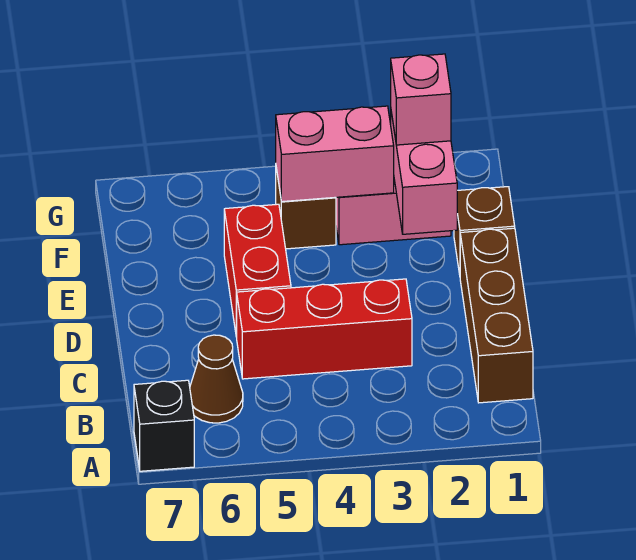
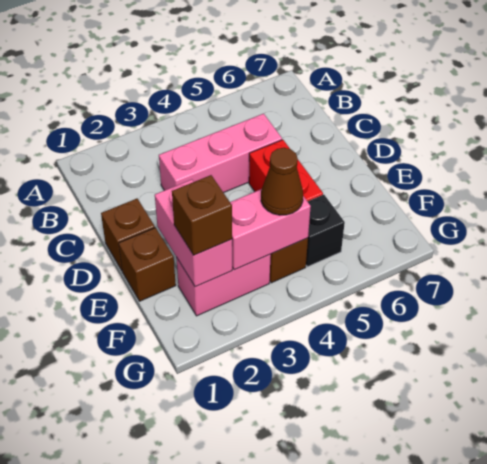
black brick A7 level 1 -> black brick F5 level 1
brown brick B1:D1 level 1 -> brown brick D1 level 1
brown cone B6 level 1 -> brown cone F4 level 3
red brick C3:C5 level 1 -> pink brick C3:C5 level 1
pink brick F2 level 3 -> brown brick F2 level 3

